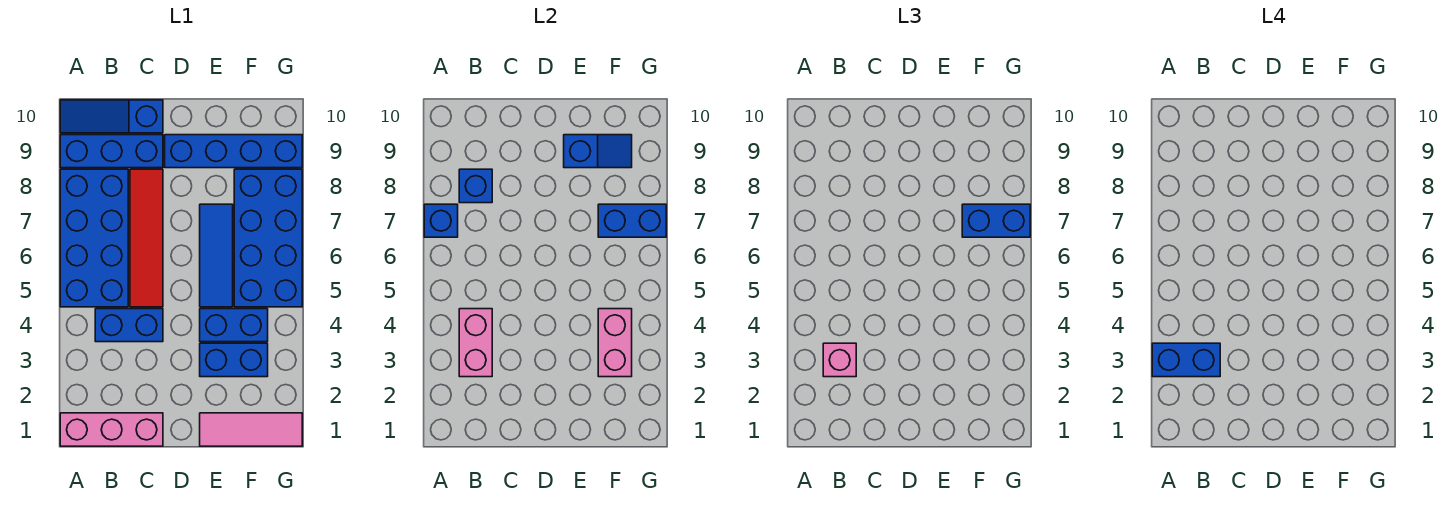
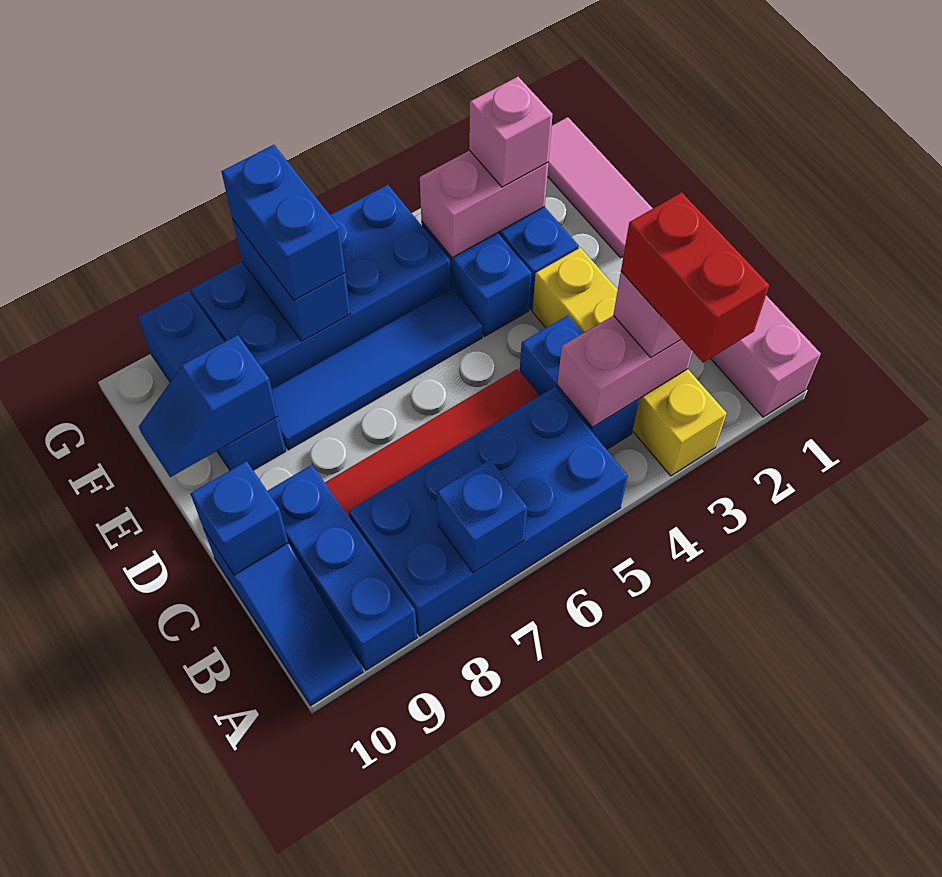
none -> yellow brick A3:D3 level 1
blue brick A3:B3 level 4 -> red brick A3:B3 level 4
blue brick B8 level 2 -> blue brick C10 level 2
blue brick D9:G9 level 1 -> blue brick E9:G9 level 1
blue tile E5:E7 level 1 -> blue tile E5:E8 level 1
blue slope E9:F9 level 2 top E -> blue slope E9:E10 level 2 top 9
none -> pink brick F3 level 3

